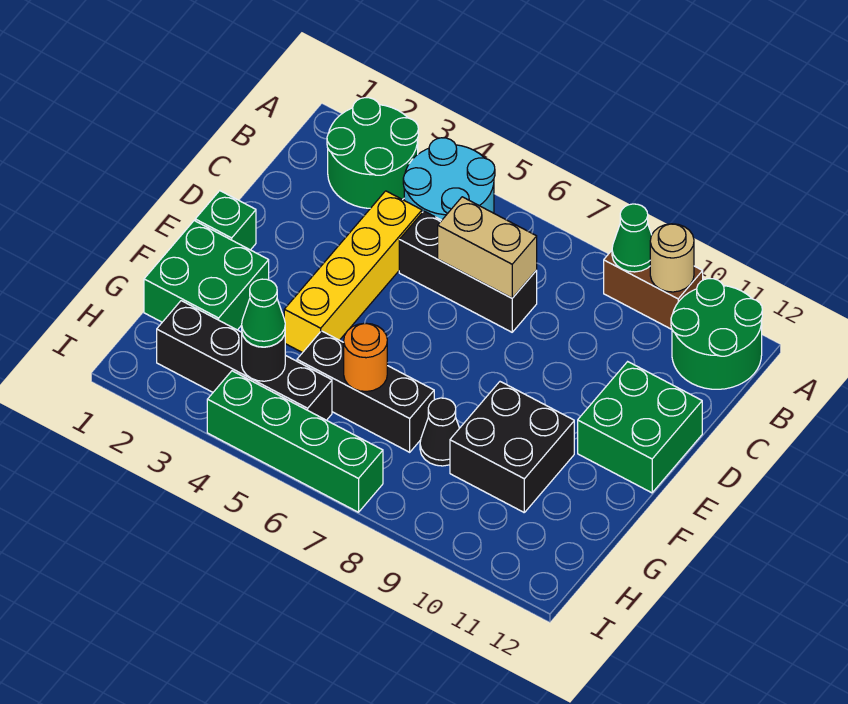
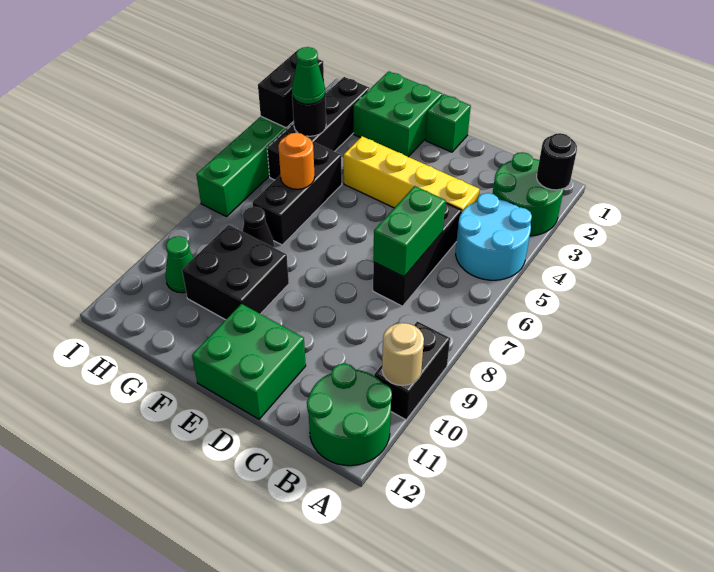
none -> black round brick A2 level 2
brown brick A9:A10 level 1 -> black brick A9:A10 level 1
green cone A9 level 2 -> green cone H10 level 1
tan brick C6:C7 level 2 -> green brick C6:C7 level 2
none -> black brick I3:I4 level 2

